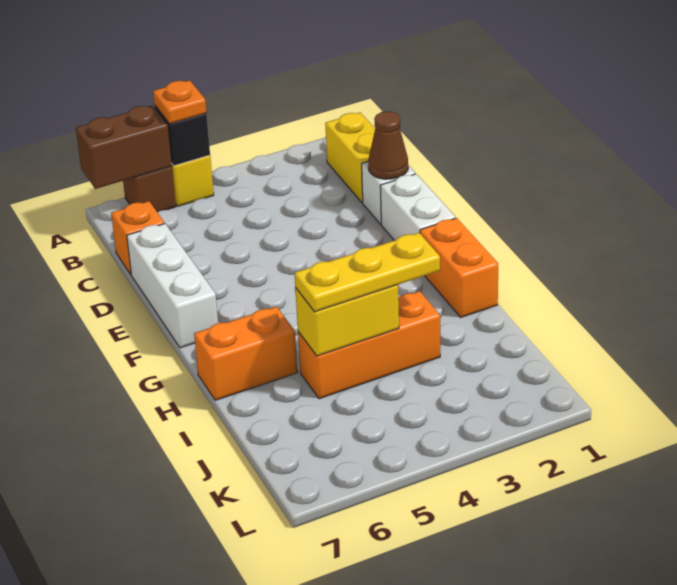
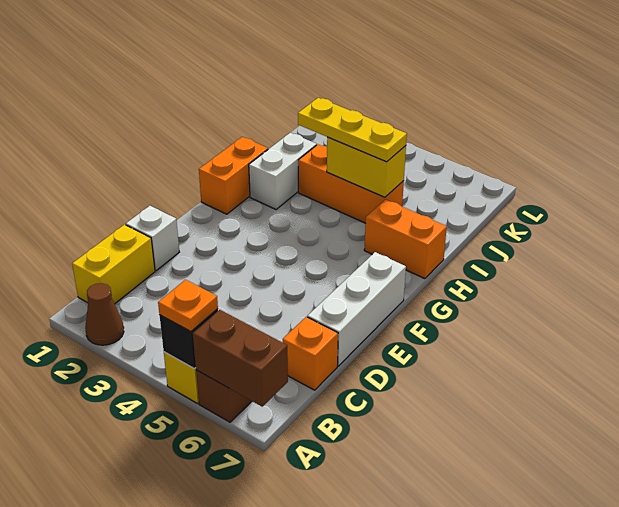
brown cone D1 level 2 -> brown cone A2 level 1
white brick E1:F1 level 1 -> white brick H2:I2 level 1

